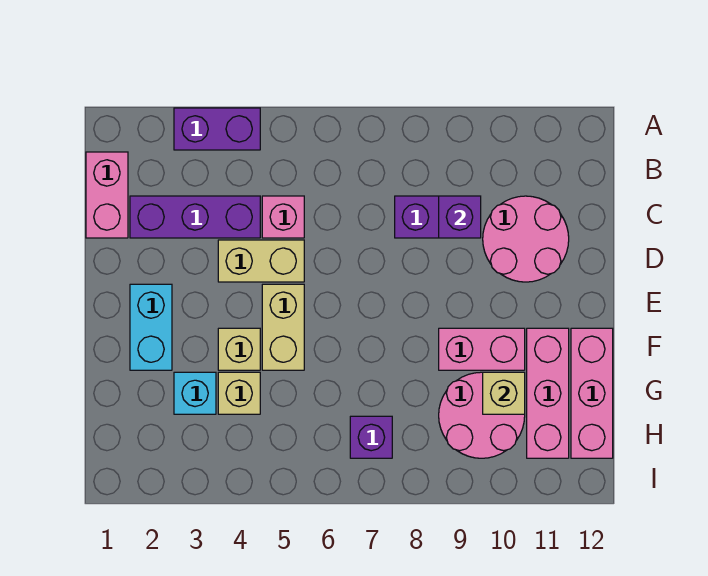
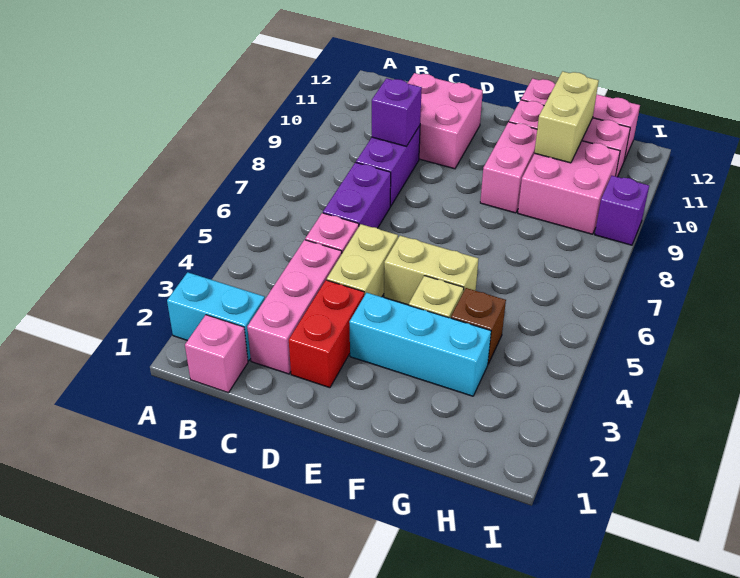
purple brick A3:A4 level 1 -> purple brick C6:C7 level 1
pink brick B1:C1 level 1 -> pink brick B1 level 1
purple brick C2:C4 level 1 -> pink brick C2:C4 level 1
pink round brick C10:D11 level 1 -> pink brick C10:D11 level 1
none -> red brick D2:D3 level 1
cyan brick E2:F2 level 1 -> cyan brick A2:B2 level 1
cyan brick G3 level 1 -> cyan brick E3:G3 level 1
tan brick G4 level 1 -> brown brick G4 level 1
pink round brick G9:H10 level 1 -> pink brick G9:H10 level 1
tan brick G10 level 2 -> tan brick G10:G11 level 2
purple brick H7 level 1 -> purple brick I9 level 1

